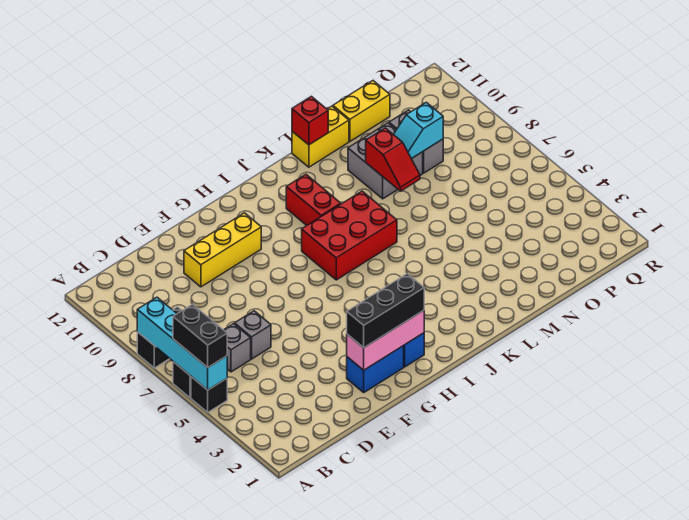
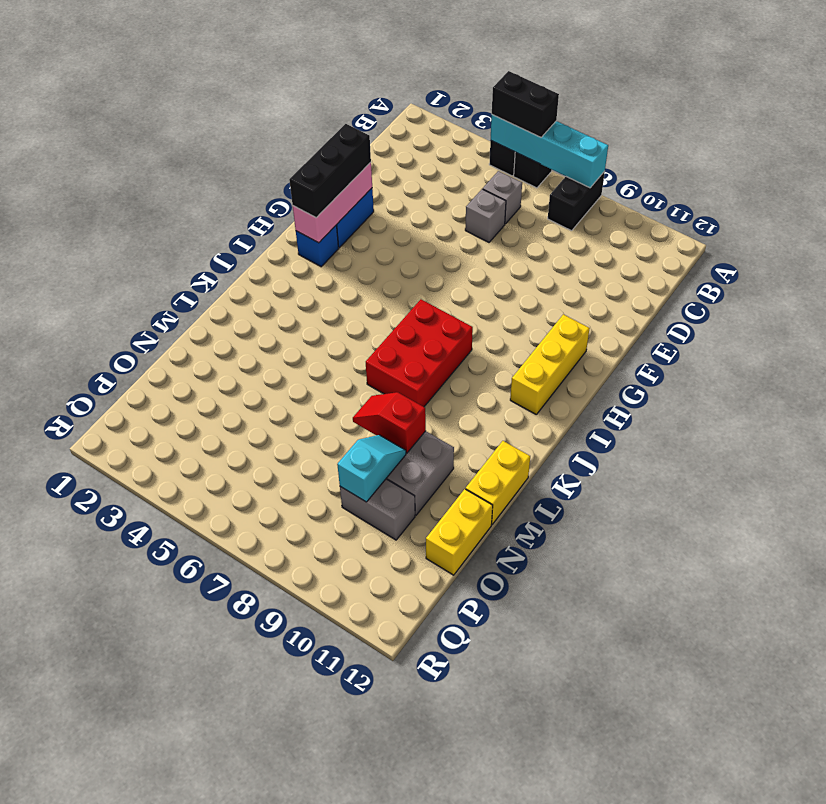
yellow brick E10:G10 level 1 -> yellow brick G11:I11 level 1
red brick J9:J10 level 1 -> none
red brick L12 level 2 -> none

